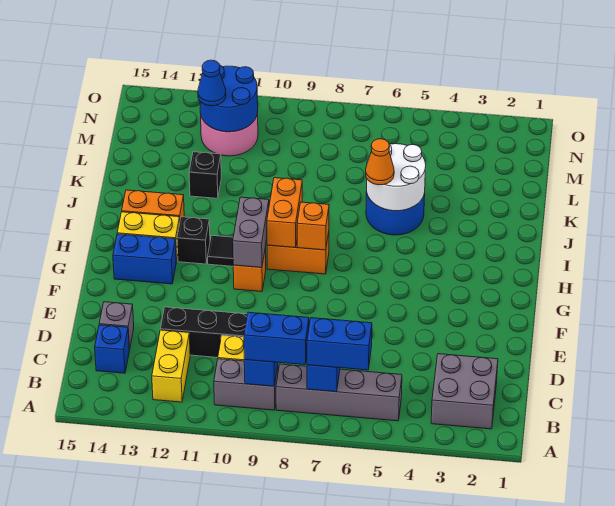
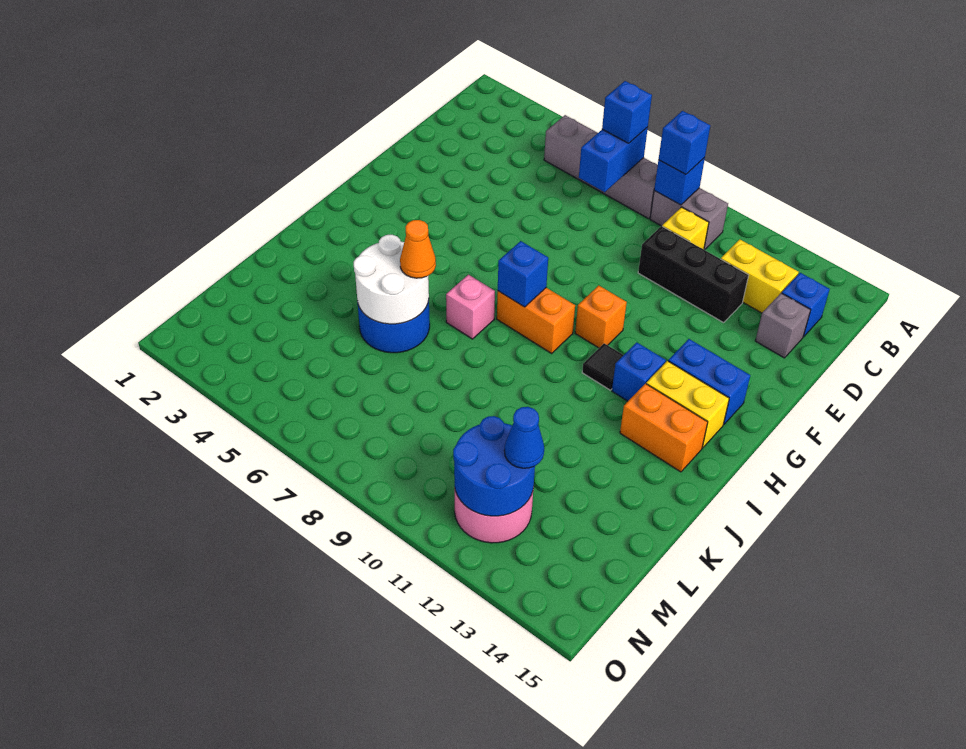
grey brick B2:C3 level 1 -> none
blue brick B6:B7 level 3 -> blue brick B7 level 3
blue brick B8:B9 level 3 -> blue brick B9 level 3
yellow brick B12:C12 level 1 -> yellow brick C12:C13 level 1
grey brick G10:H10 level 2 -> none
orange brick H8 level 2 -> blue brick H8 level 2
orange brick H9:I9 level 2 -> none
black brick H12 level 1 -> blue brick H12 level 1
none -> pink brick I7 level 1
black brick K12 level 1 -> none

